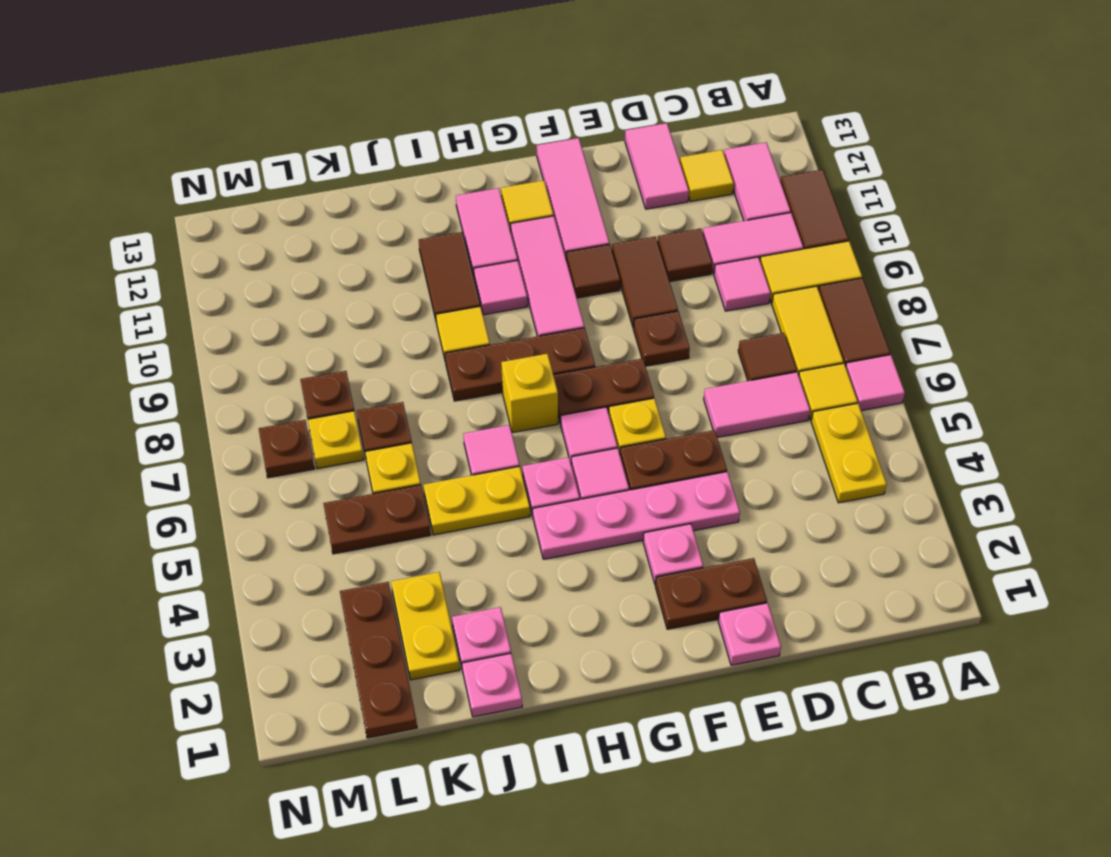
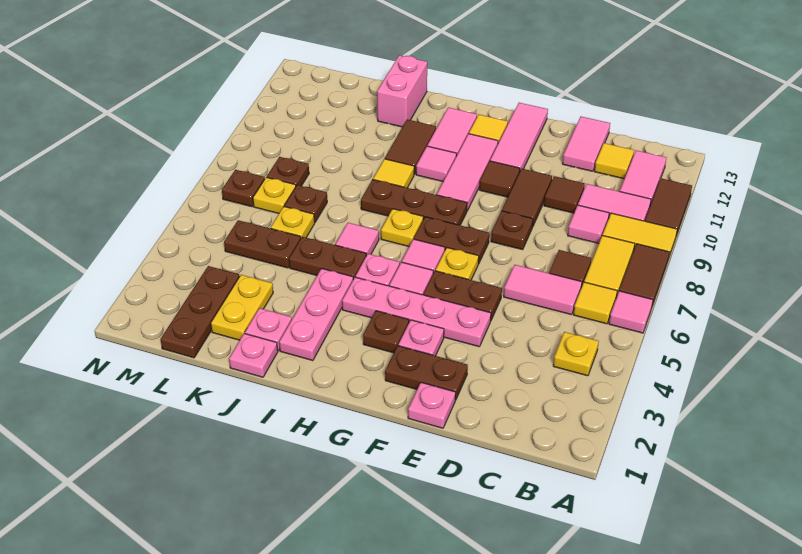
yellow plate B4:B5 level 1 -> yellow plate B4 level 1
none -> brown plate G3 level 1
yellow brick H7 level 1 -> yellow plate H7 level 1
none -> pink plate I2:I4 level 1
yellow plate I5:J5 level 1 -> brown plate I5:J5 level 1
none -> pink brick J12:J13 level 1

